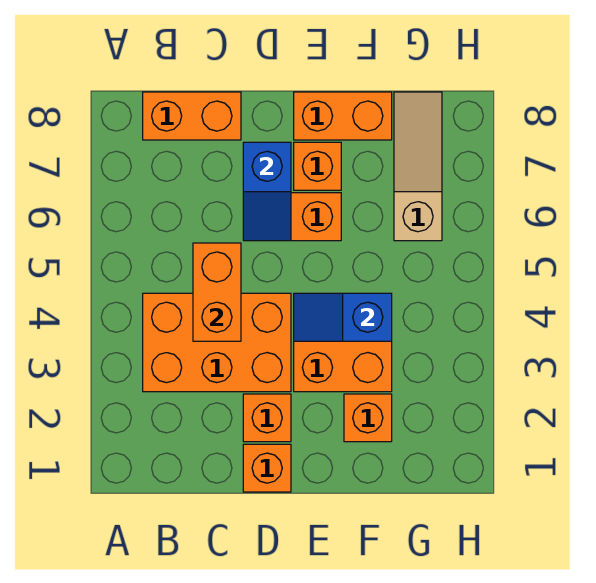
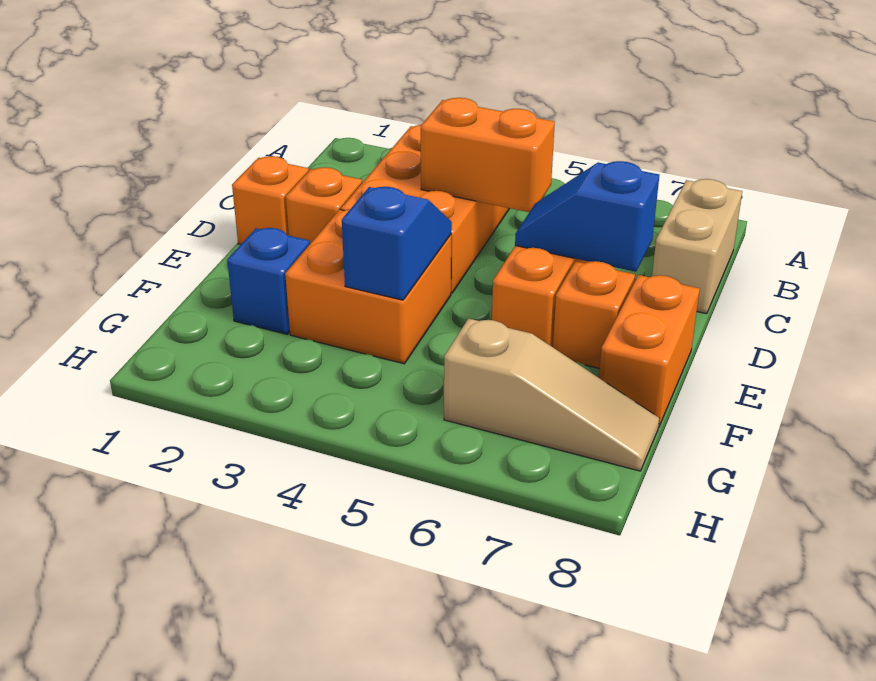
orange brick B8:C8 level 1 -> tan brick B8:C8 level 1
orange brick F2 level 1 -> blue brick F2 level 1

